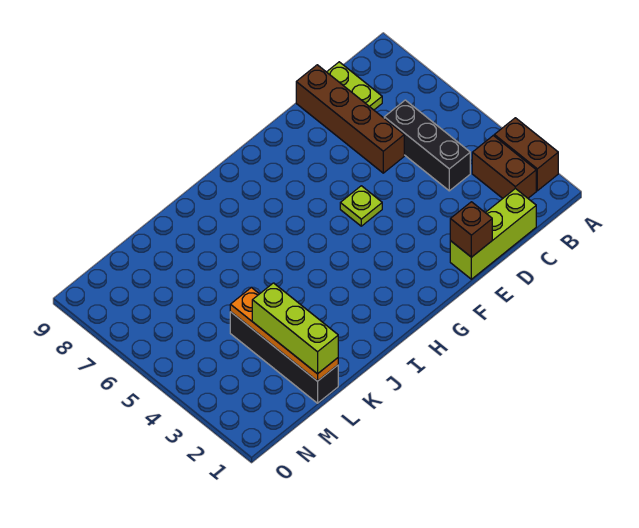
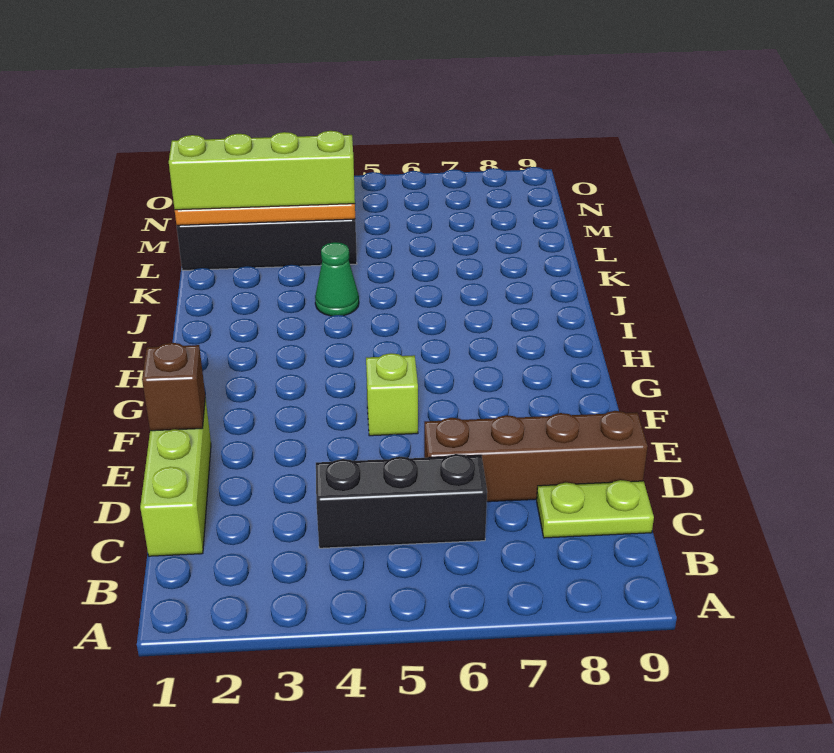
brown brick A2:A3 level 1 -> none
brown brick B2:B3 level 1 -> none
lime plate F5 level 1 -> lime brick F5 level 1
none -> green cone J4 level 1
lime brick L1:L3 level 3 -> lime brick L1:L4 level 3

